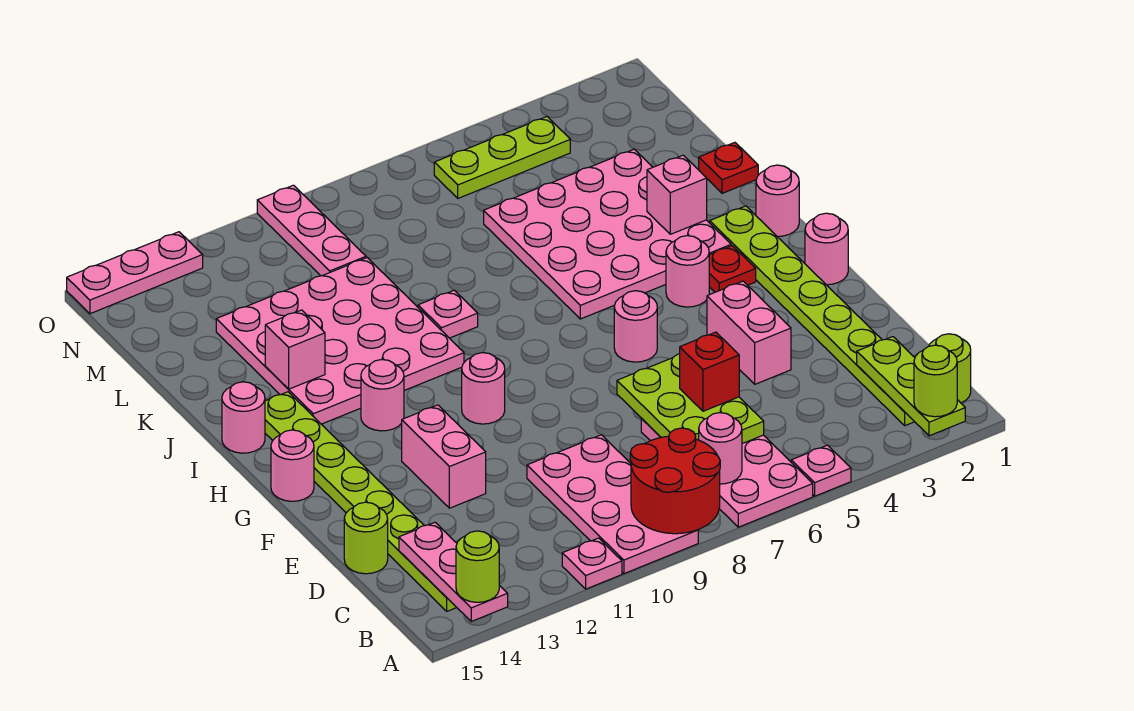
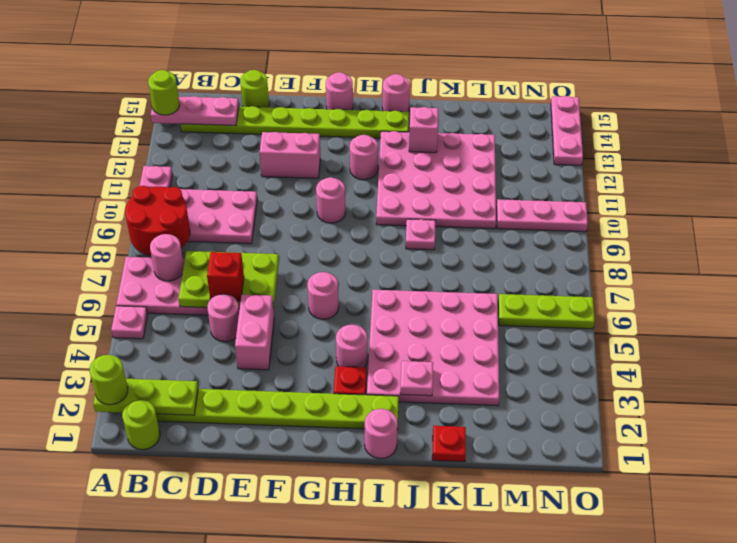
pink brick E4:F4 level 1 -> pink brick E4:E5 level 1
pink round brick G1 level 1 -> pink round brick D5 level 1
pink brick J3 level 2 -> pink plate J3 level 2
lime plate N4:N6 level 1 -> lime plate M6:O6 level 1

